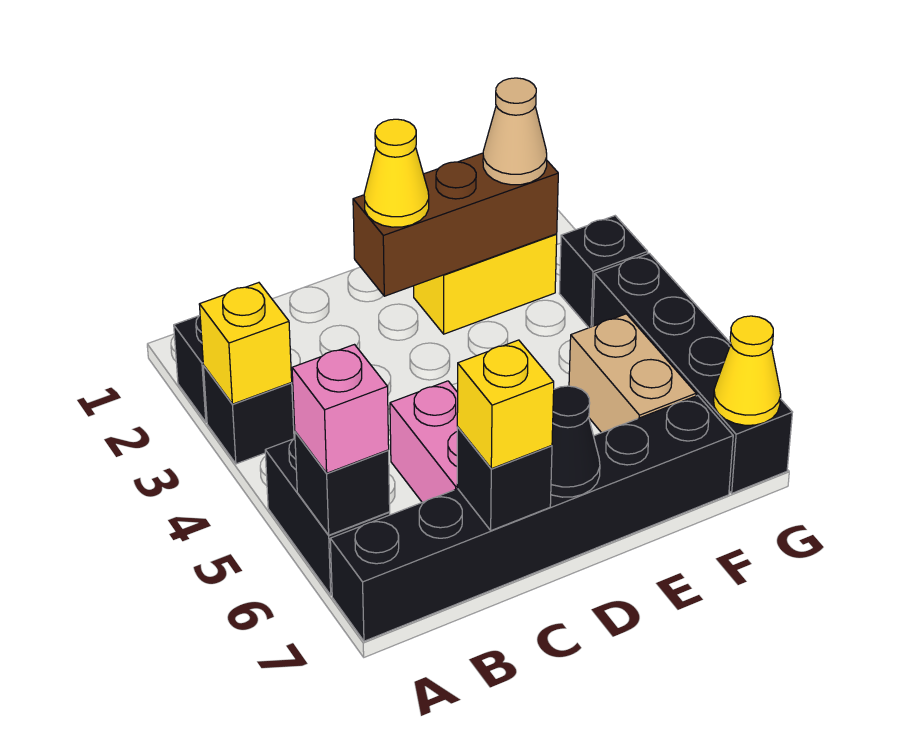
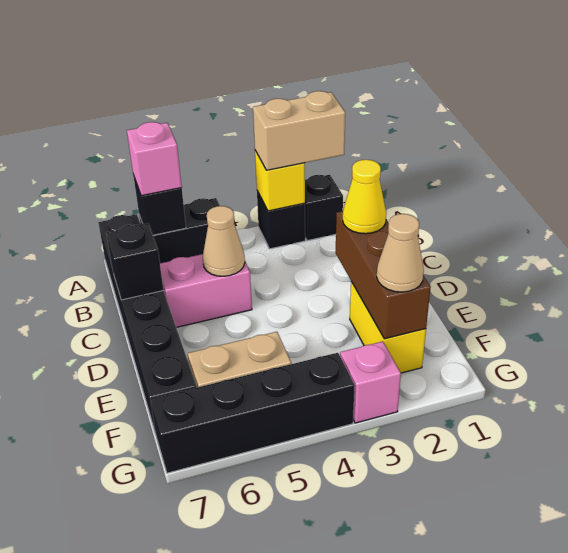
none -> tan brick A2:A3 level 3
none -> tan cone C5 level 2
yellow brick C7 level 3 -> none
black cone D7 level 2 -> none
black brick G3 level 1 -> pink brick G3 level 1
yellow cone G7 level 2 -> none

